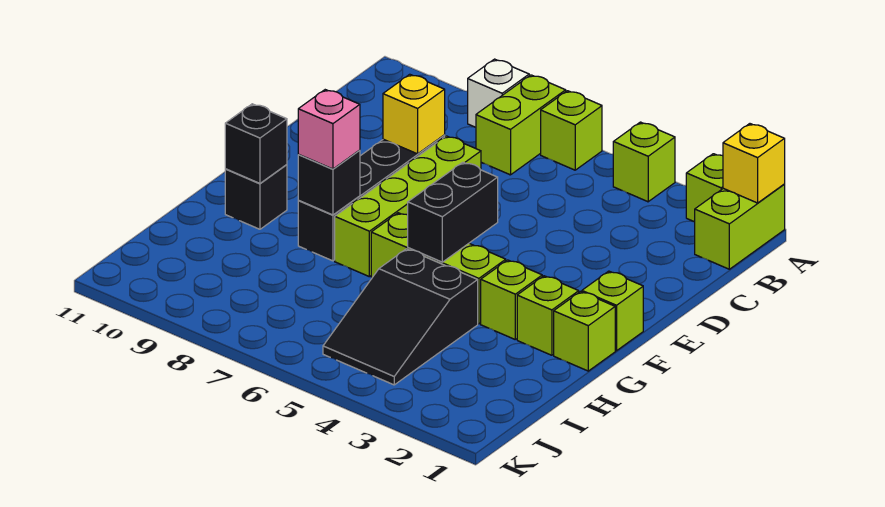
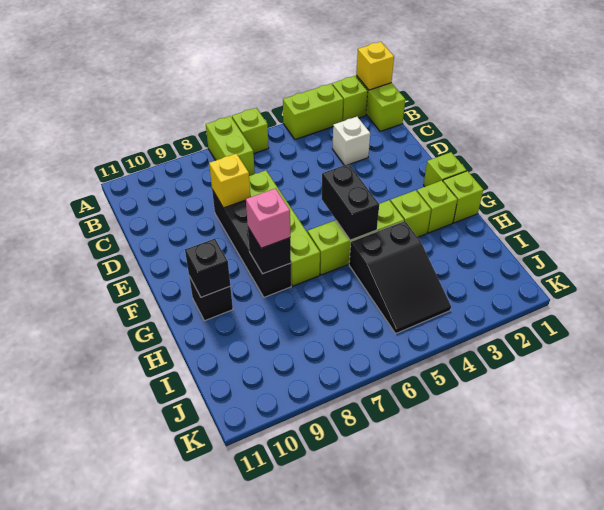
lime brick A4 level 1 -> lime brick A3:A4 level 1
white brick A8 level 1 -> white brick C3 level 1

